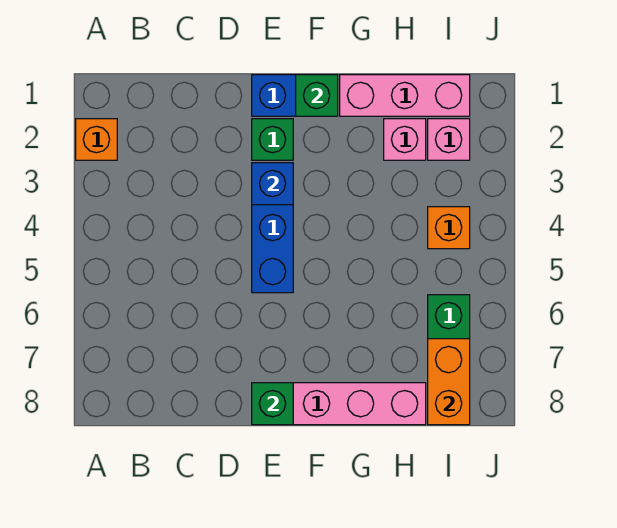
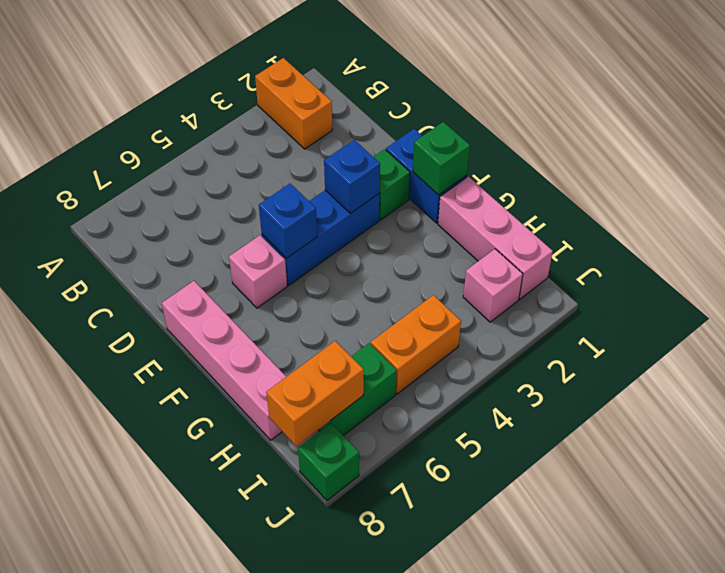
orange brick A2 level 1 -> orange brick A2:B2 level 1
none -> blue brick E5 level 2
green brick E8 level 2 -> green brick J8 level 1
pink brick H2 level 1 -> pink brick E6 level 1
orange brick I4 level 1 -> orange brick I4:I5 level 1

